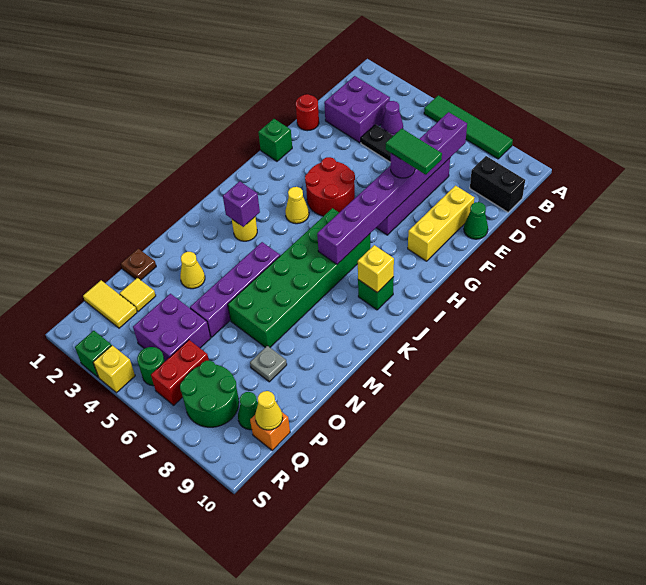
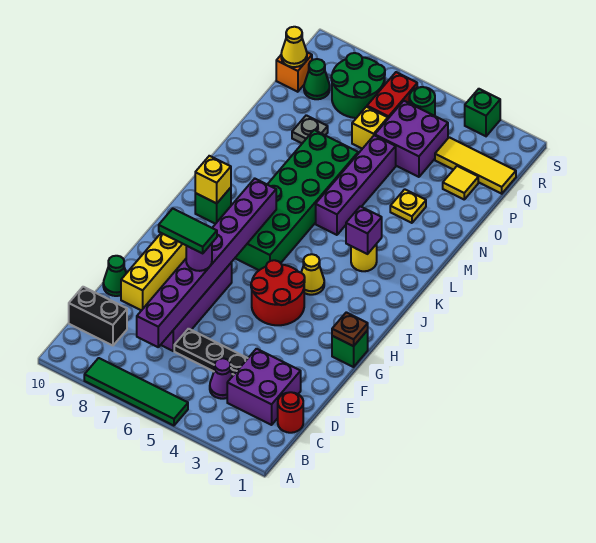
red round brick E1 level 1 -> red round brick C1 level 1
yellow cone N3 level 1 -> yellow plate N3 level 1
brown plate O1 level 1 -> brown plate G1 level 2
yellow tile Q1:Q2 level 1 -> yellow tile Q1:Q3 level 1
yellow brick S4 level 1 -> yellow brick P6 level 1

